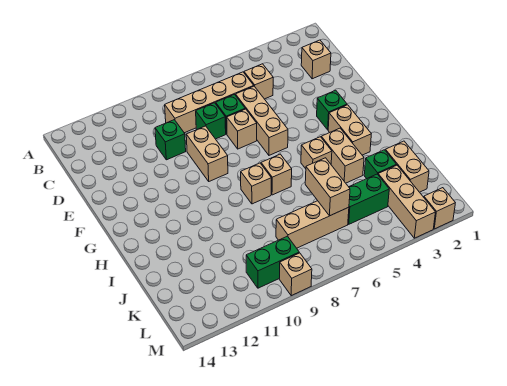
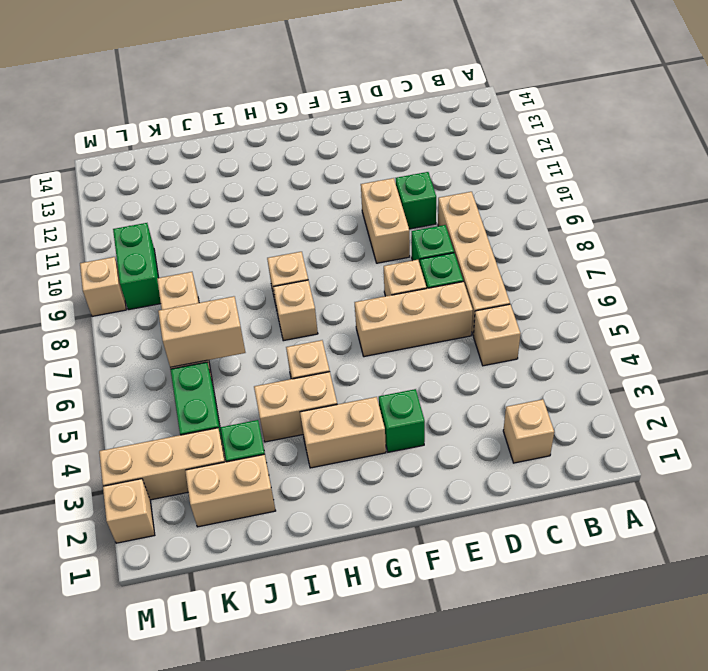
tan brick E9:F9 level 1 -> tan brick E9:E10 level 1

